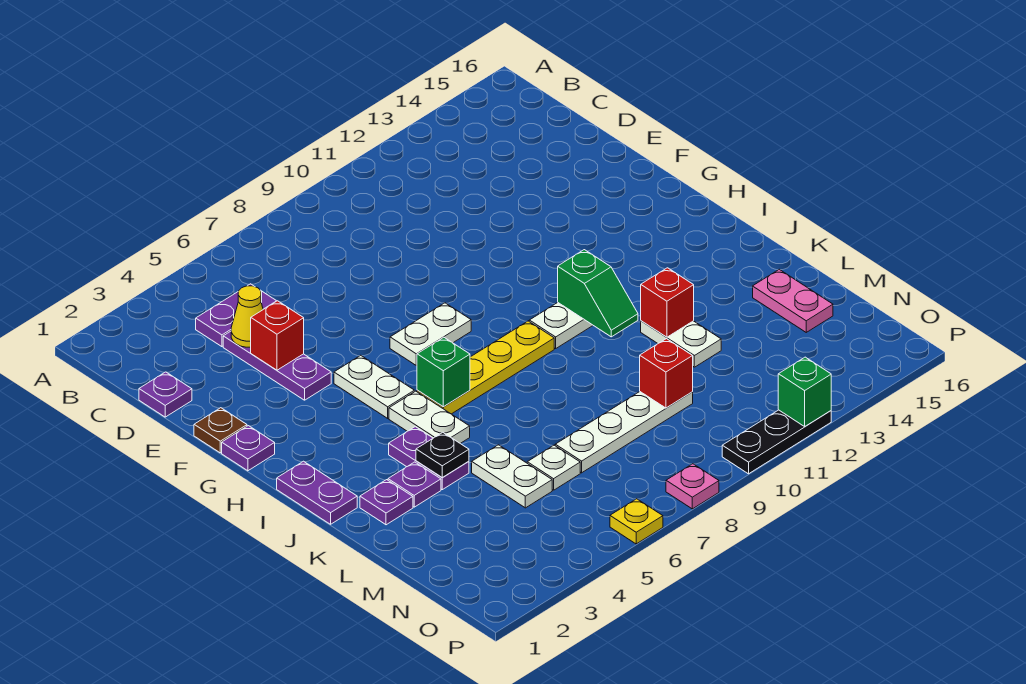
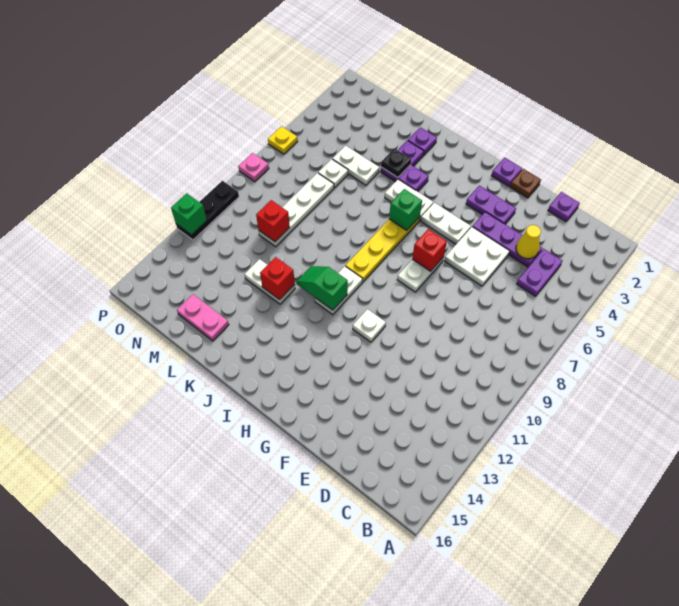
red brick E4 level 2 -> red brick G7 level 2
none -> white plate E5:F6 level 1
none -> white plate G11 level 1
purple plate I1:J1 level 1 -> purple plate F3:G3 level 1

